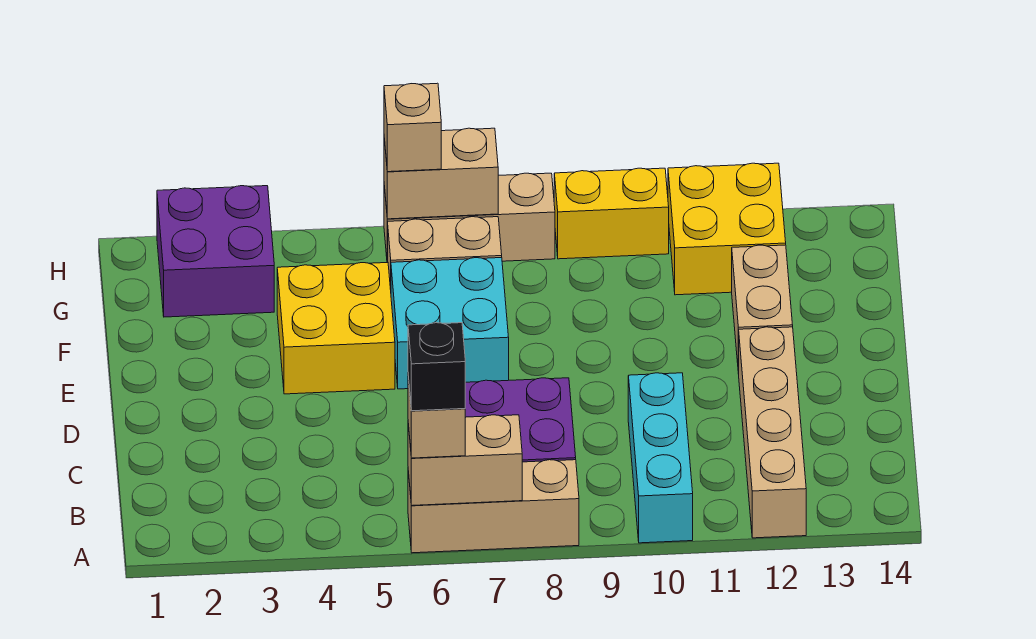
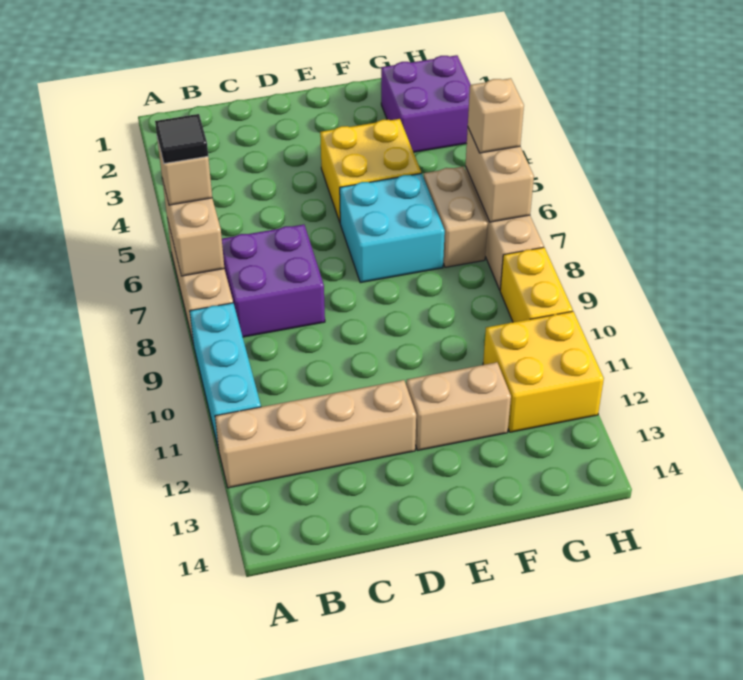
black brick A6 level 4 -> black tile A6 level 4
cyan brick A10:C10 level 1 -> cyan brick A9:A11 level 1

